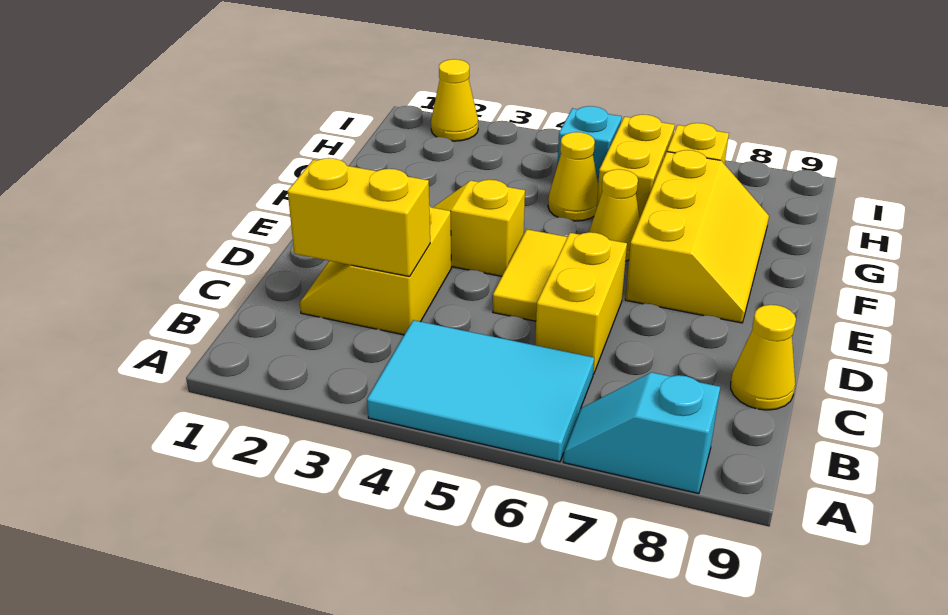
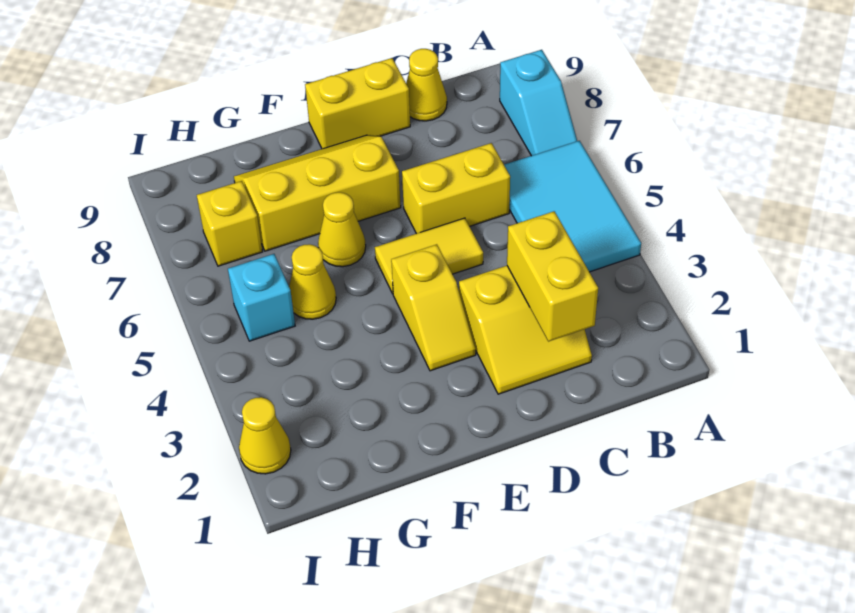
yellow brick G6:H6 level 1 -> yellow brick D9:E9 level 1

